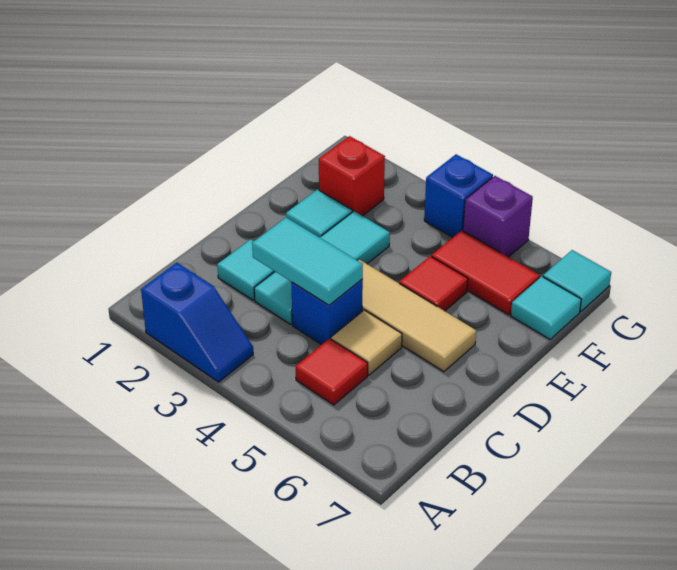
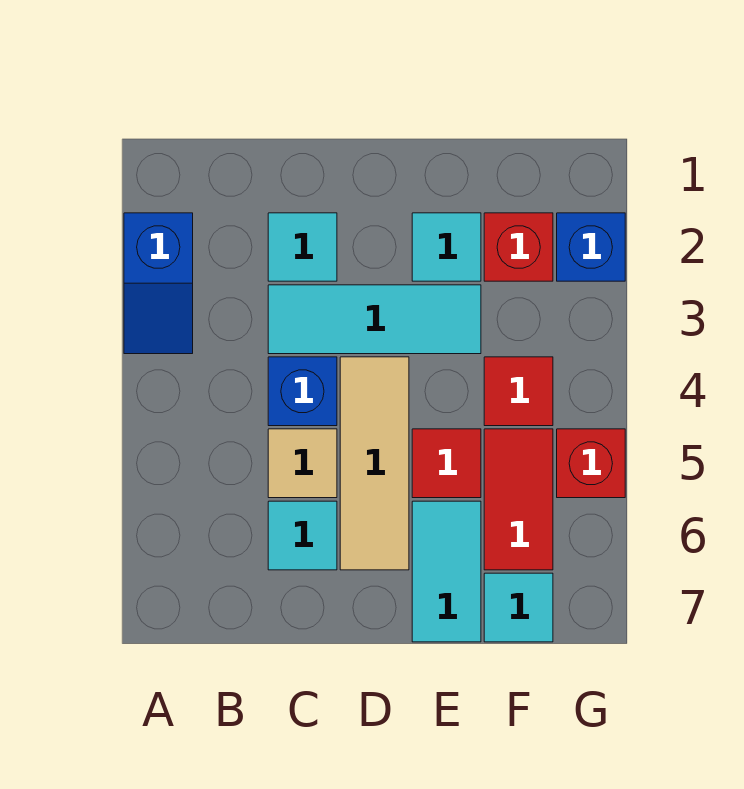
red tile B5 level 1 -> red tile F4 level 1
cyan tile C3:C4 level 2 -> cyan tile E6:E7 level 1
blue brick G4 level 1 -> blue brick G2 level 1
purple brick G5 level 1 -> red brick G5 level 1
cyan tile G7 level 1 -> cyan tile C6 level 1

